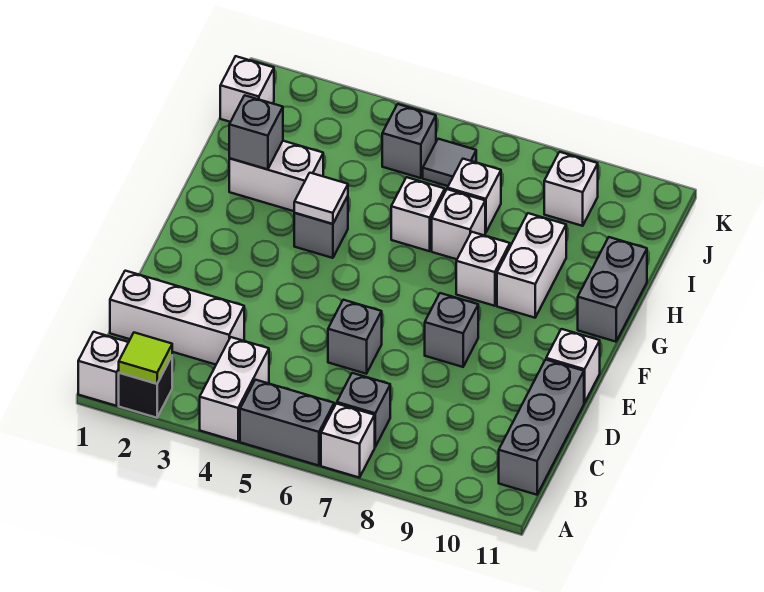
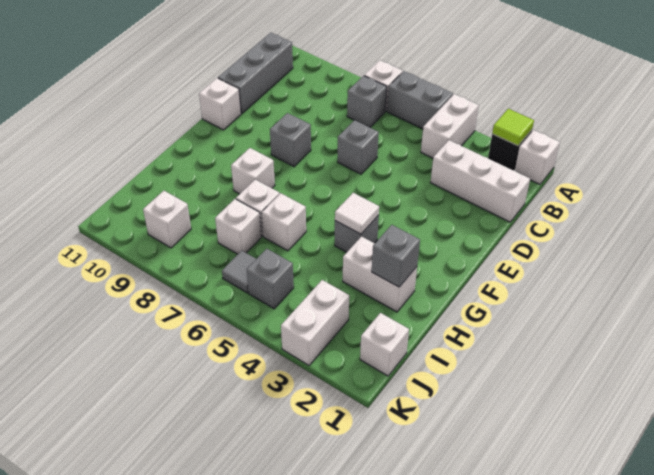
white brick G9:H9 level 1 -> white brick J3:K3 level 1
grey brick G11:H11 level 1 -> none

